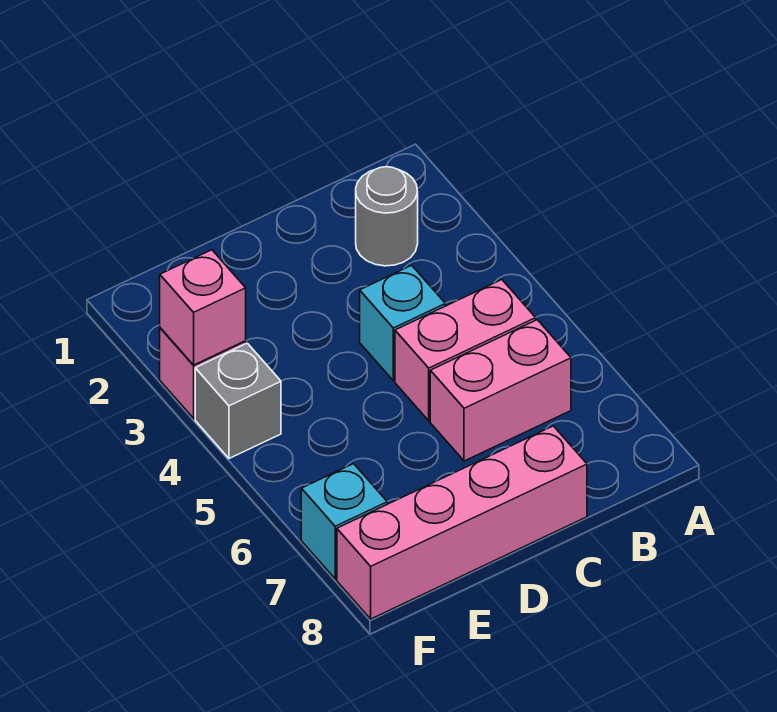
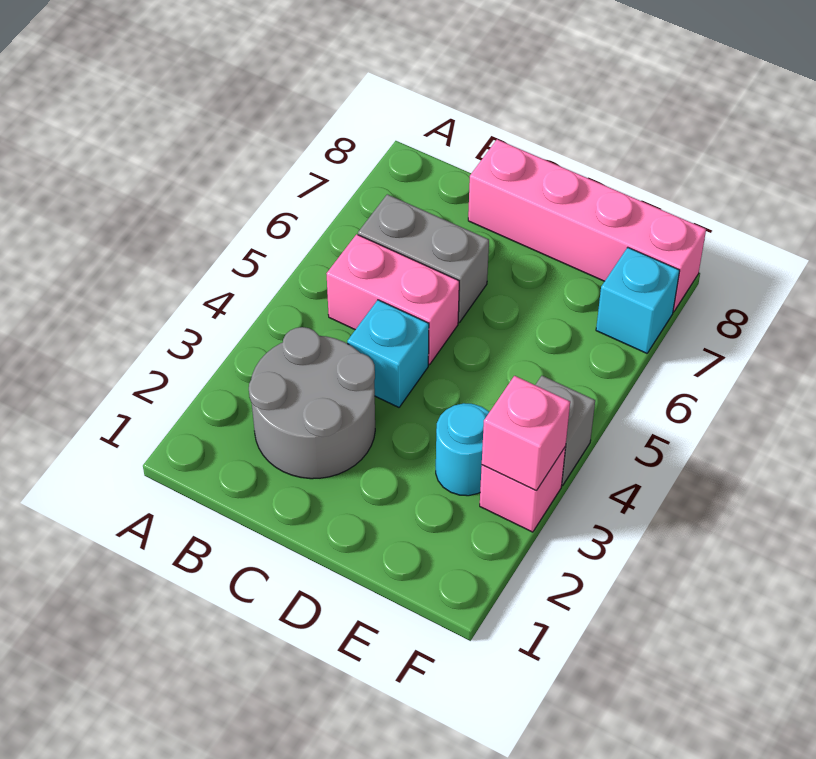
grey round brick B2 level 1 -> grey round brick B2:C3 level 1
pink brick B6:C6 level 1 -> grey brick B6:C6 level 1
none -> cyan round brick E3 level 1

